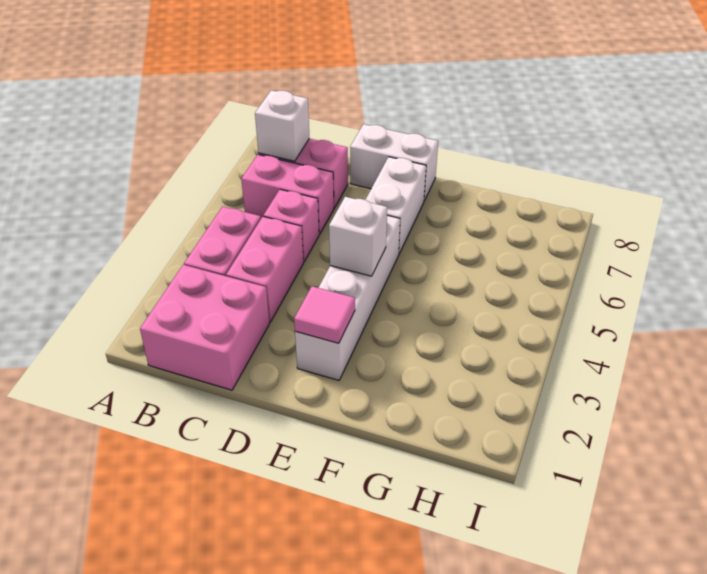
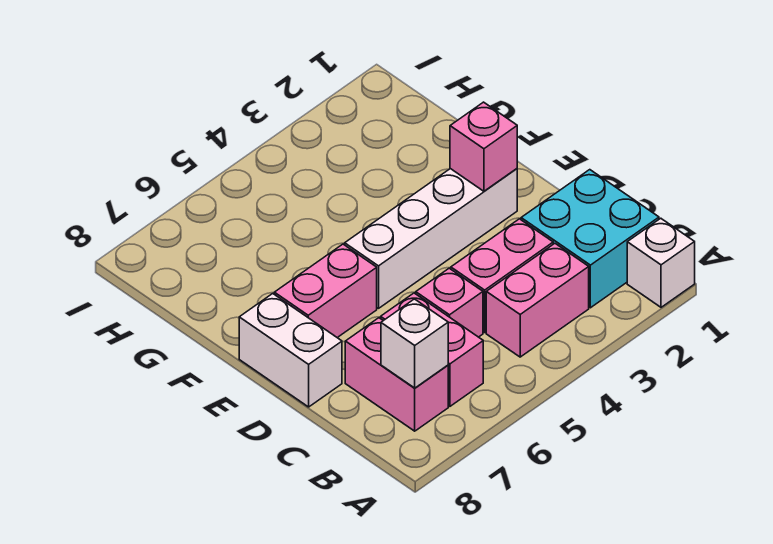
pink brick B1:C2 level 1 -> cyan brick B1:C2 level 1
pink tile E2 level 2 -> pink brick E2 level 2
white brick E4 level 2 -> white brick A1 level 1
white brick E6:E7 level 1 -> pink brick E6:E7 level 1

